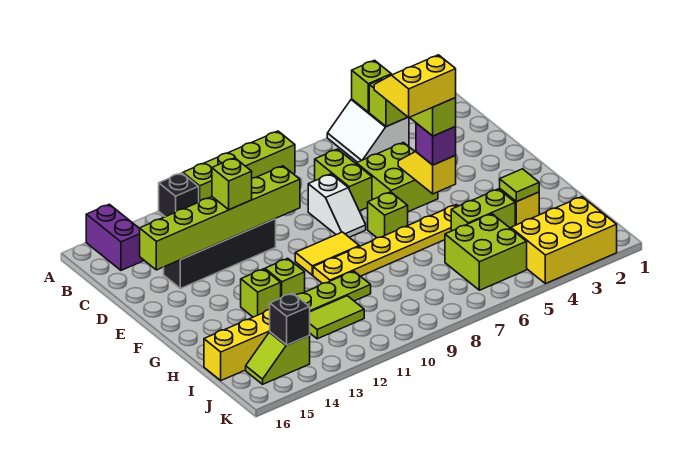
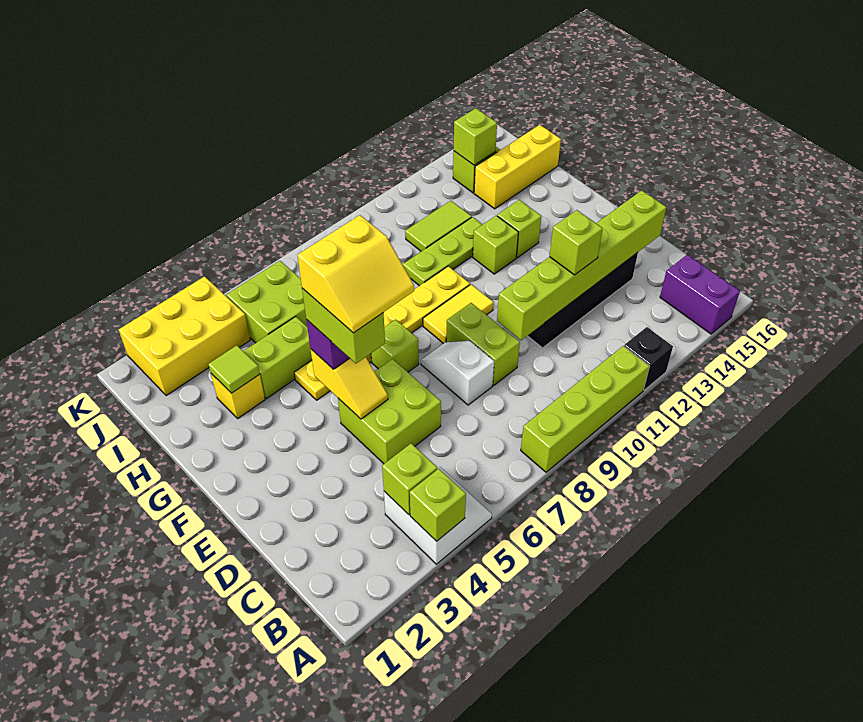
lime brick C7:D7 level 1 -> lime brick D9:E9 level 1
black brick J14 level 2 -> lime brick J14 level 2

